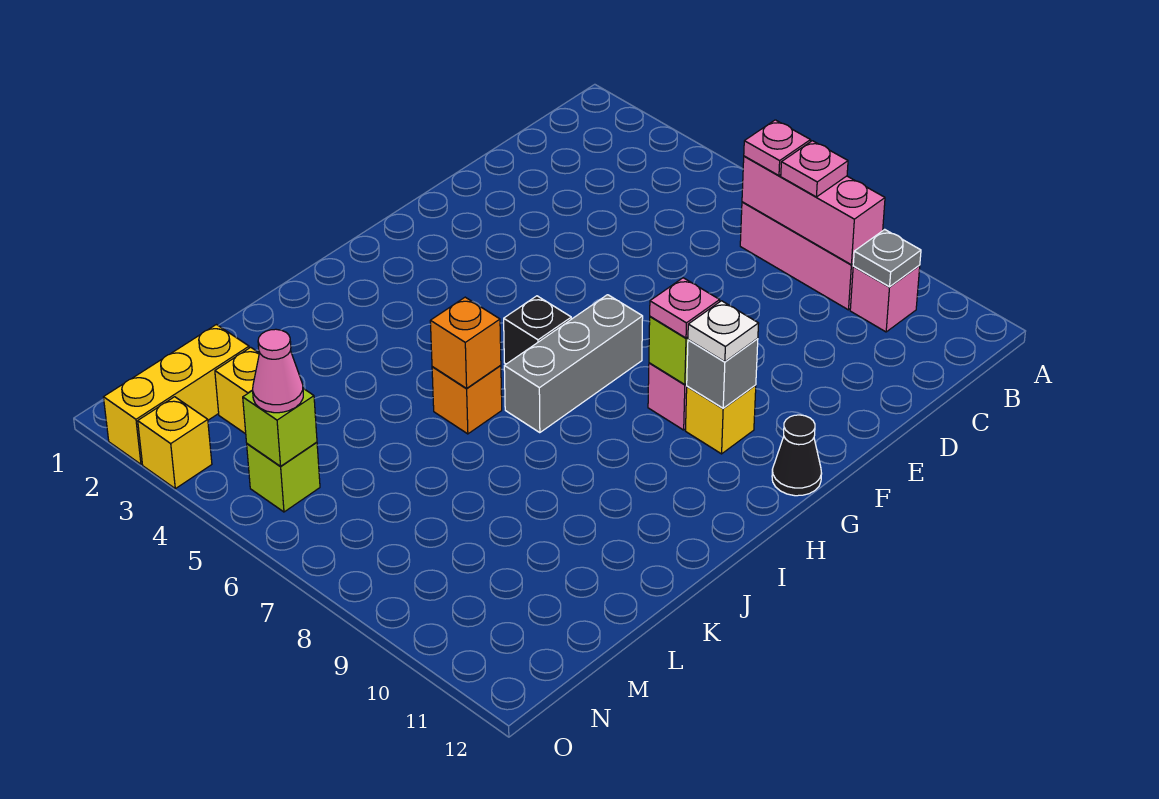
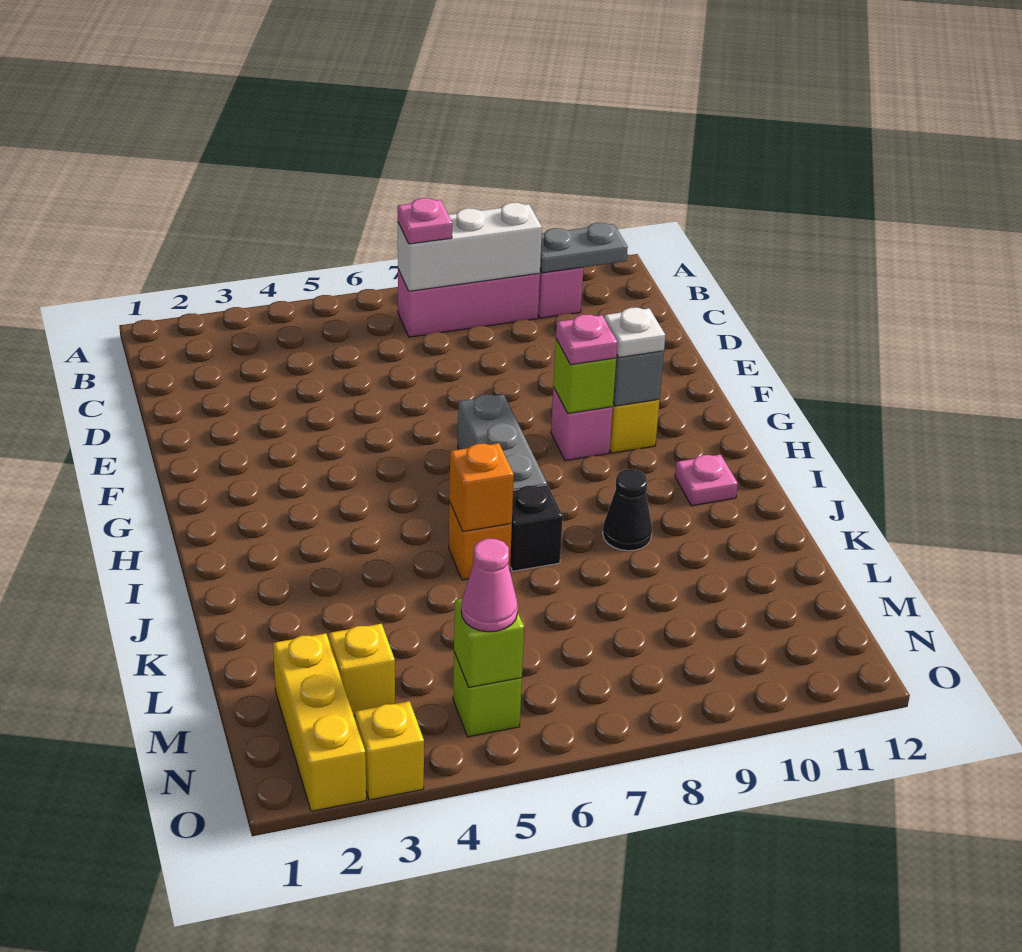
pink brick B7:B9 level 2 -> white brick B7:B9 level 2
pink plate B8 level 3 -> pink plate I11 level 1
grey plate B10 level 2 -> grey plate B10:B11 level 2
black cone G12 level 1 -> black cone J9 level 1
black brick H6 level 1 -> black brick J7 level 1

